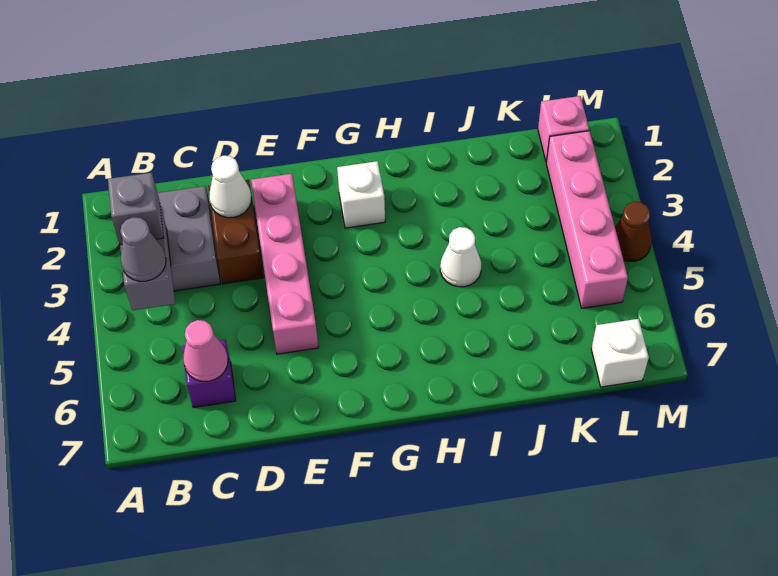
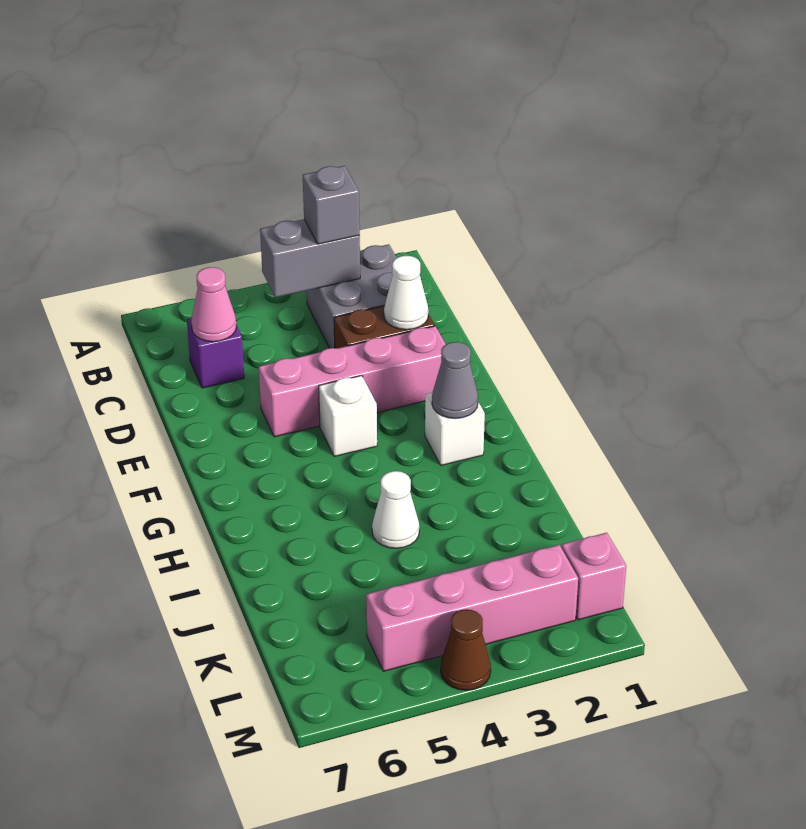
grey cone B4 level 3 -> grey cone G2 level 2
white brick L7 level 1 -> white brick F4 level 1

